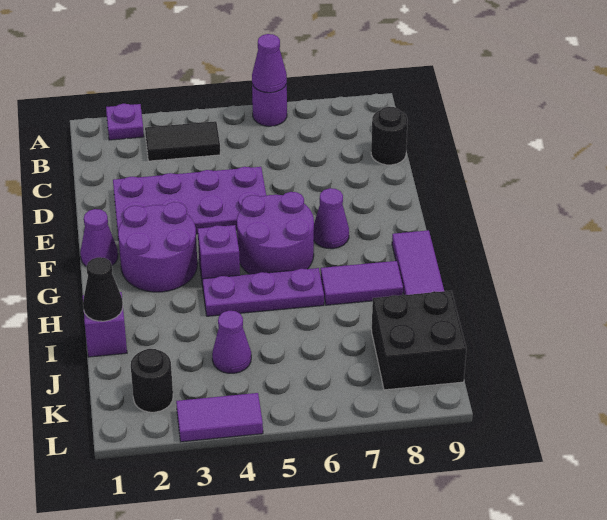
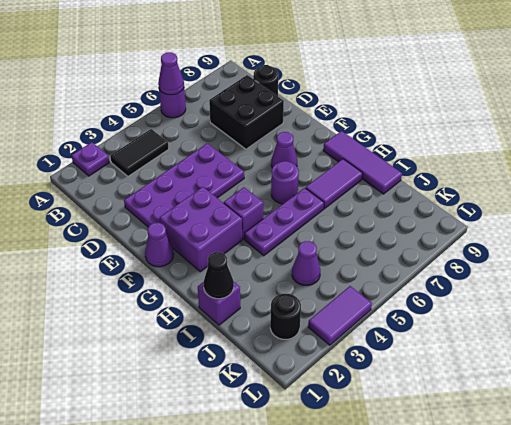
purple round brick F2:G3 level 1 -> purple brick F2:G3 level 1
purple round brick F5:G6 level 1 -> purple round brick G6 level 1
black brick J8:K9 level 1 -> black brick C7:D8 level 1

